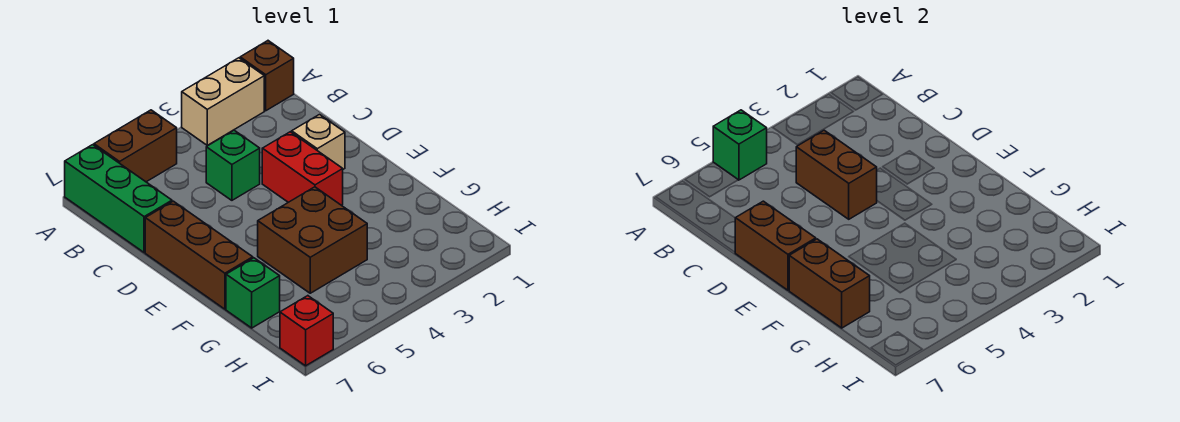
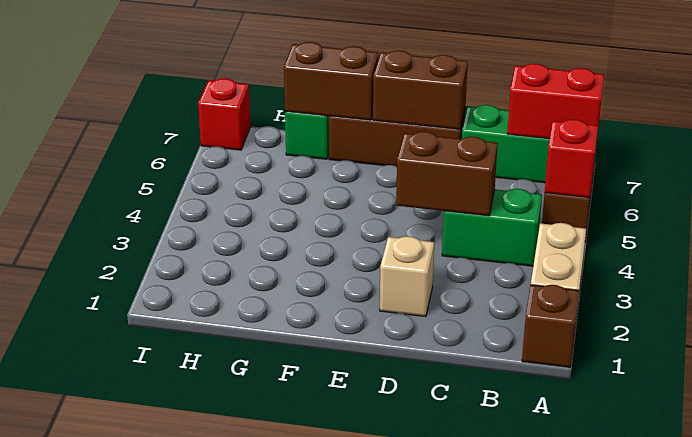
green brick A5 level 2 -> red brick A5 level 2
green brick C4 level 1 -> green brick B4:C4 level 1
red brick D3:E3 level 1 -> red brick A7:B7 level 2
brown brick F4:G5 level 1 -> none

